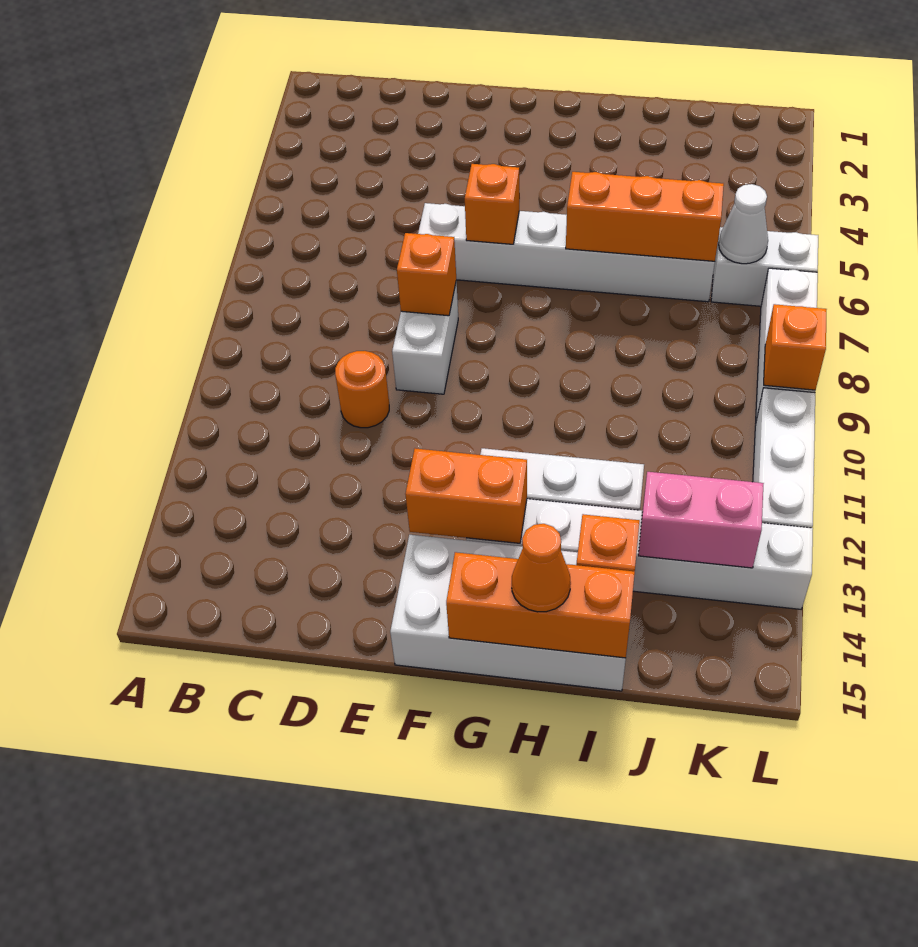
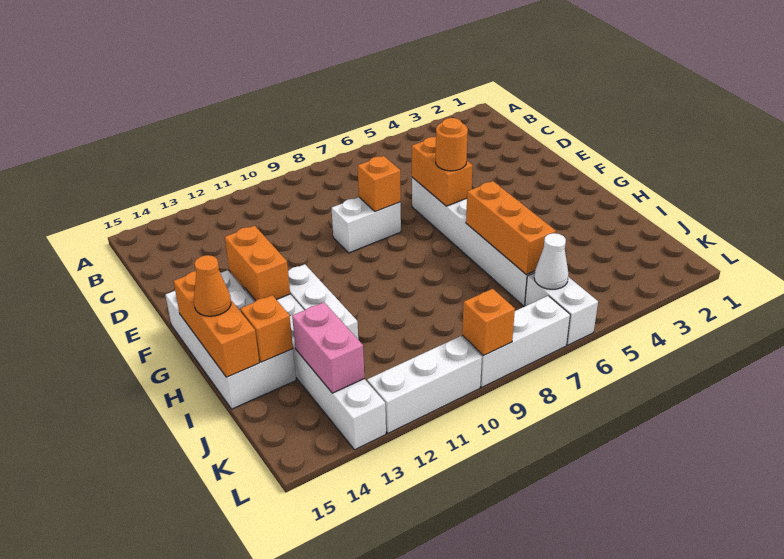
orange round brick D10 level 1 -> orange round brick F6 level 3
orange brick F6 level 2 -> orange brick E6:F6 level 2

